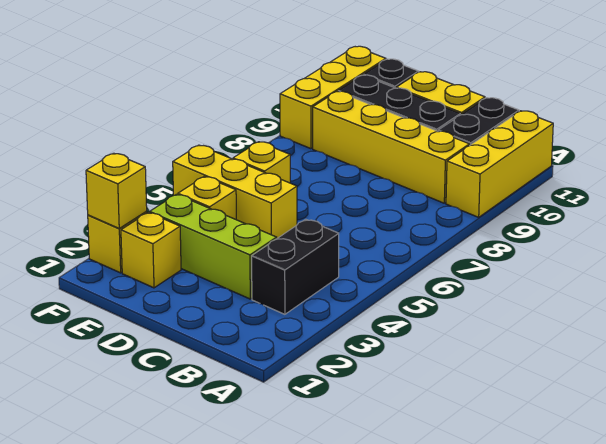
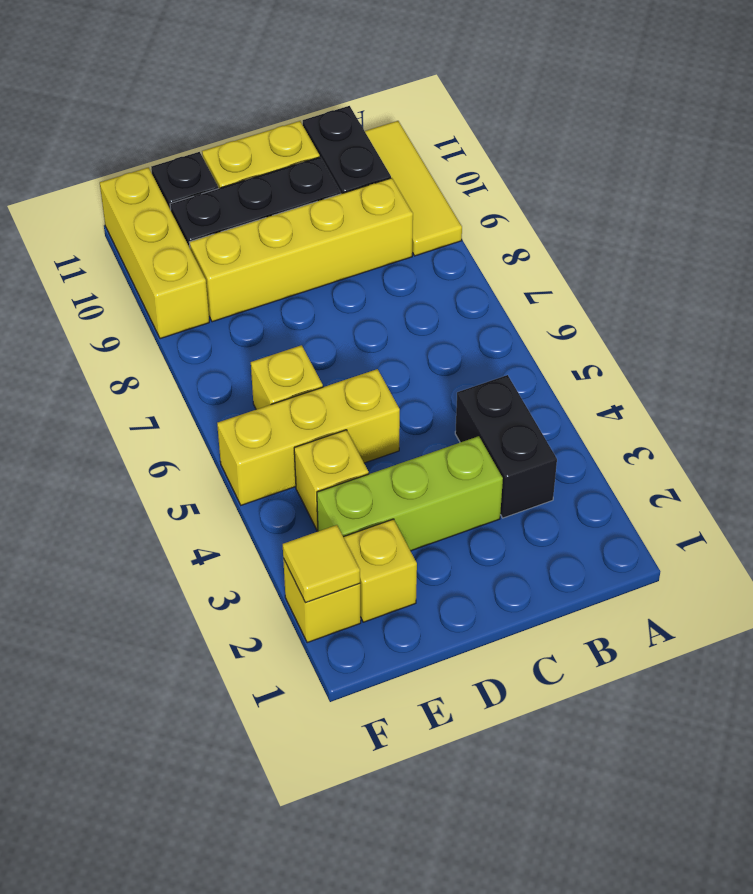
yellow brick A9:A11 level 1 -> yellow tile A9:A11 level 1
yellow brick F2 level 2 -> yellow tile F2 level 2

